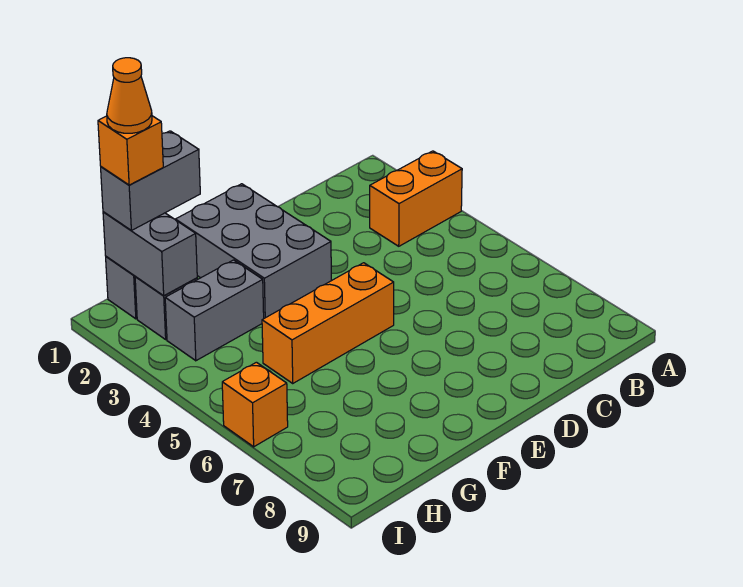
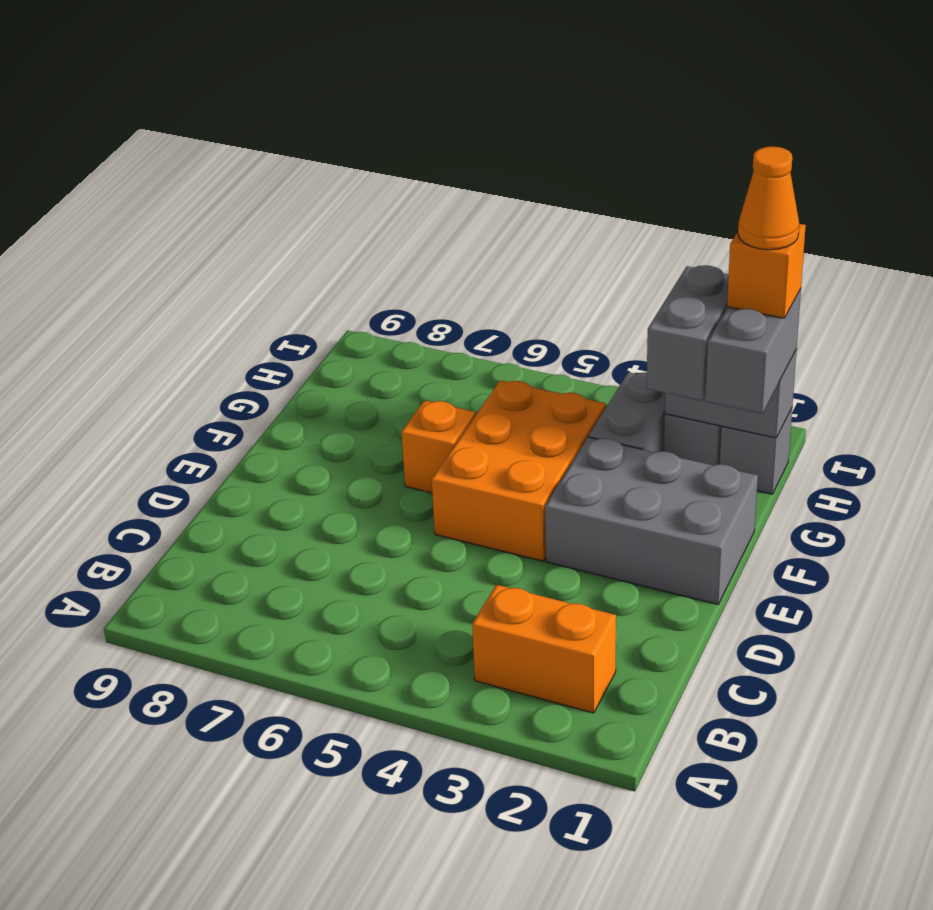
orange brick A3:B3 level 1 -> orange brick B2:B3 level 1
orange brick E5:G5 level 1 -> orange brick E4:G5 level 1
none -> grey brick G2:H2 level 3
orange brick I6 level 1 -> orange brick F6 level 1

